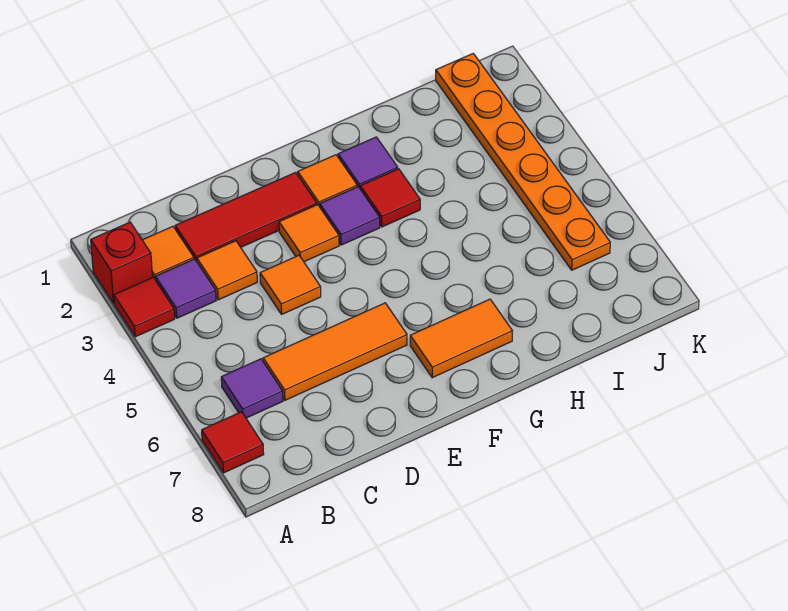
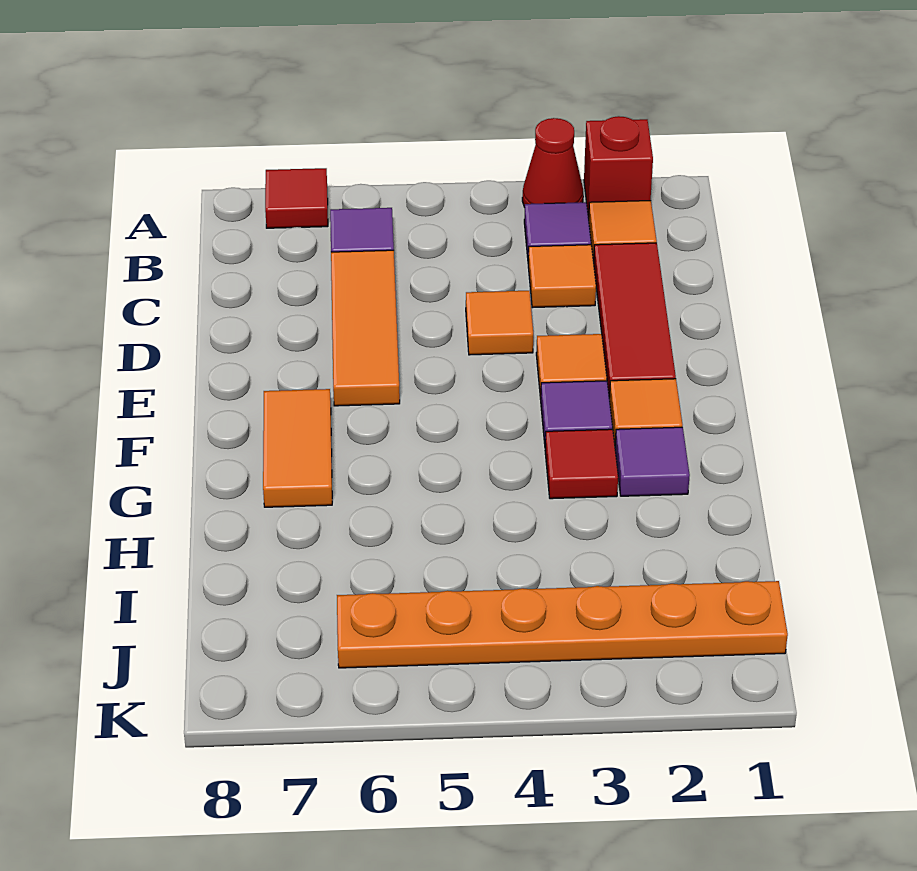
red tile A3 level 1 -> red cone A3 level 1

